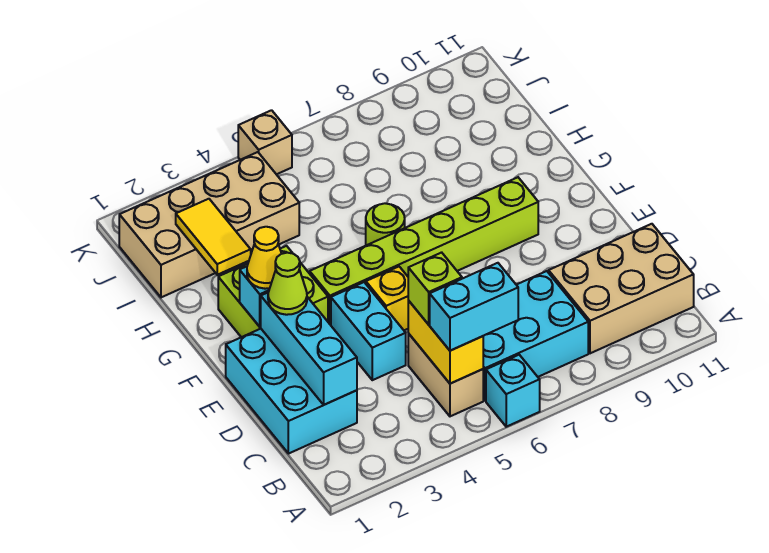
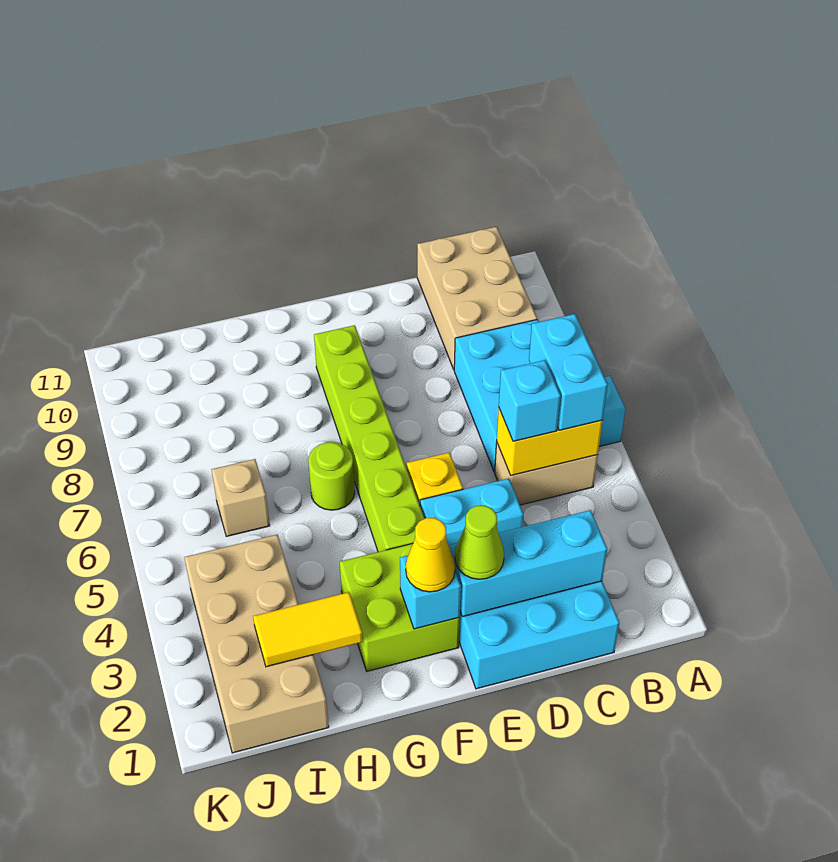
lime brick C5 level 3 -> cyan brick C5 level 3
tan brick K5 level 1 -> tan brick I6 level 1

